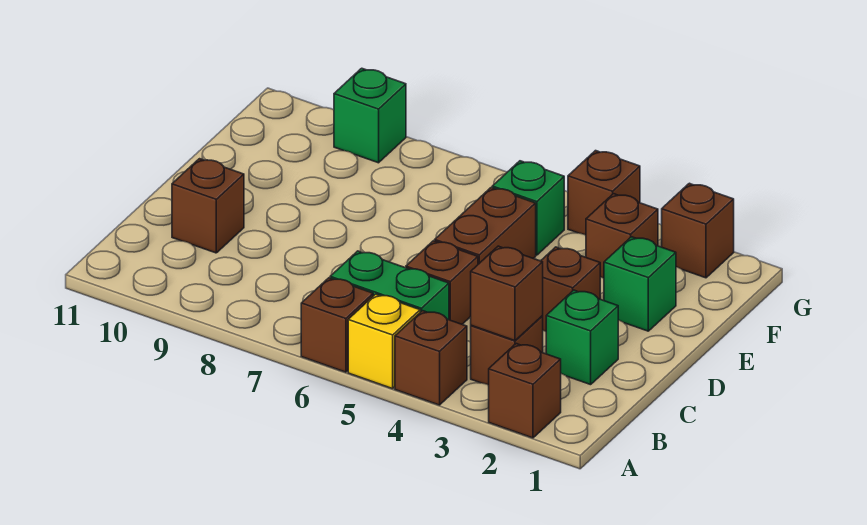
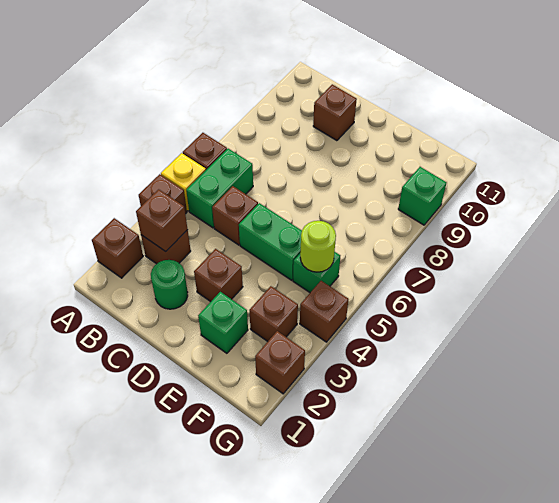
green brick C2 level 1 -> green round brick C2 level 1
brown brick D5:E5 level 1 -> green brick D5:E5 level 1
none -> lime round brick F5 level 2

